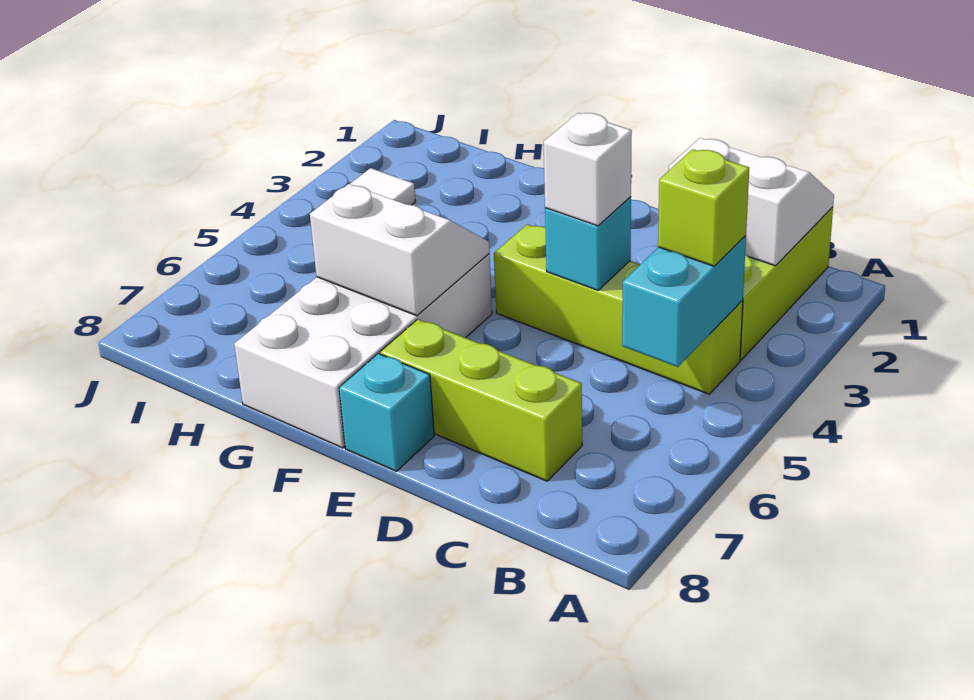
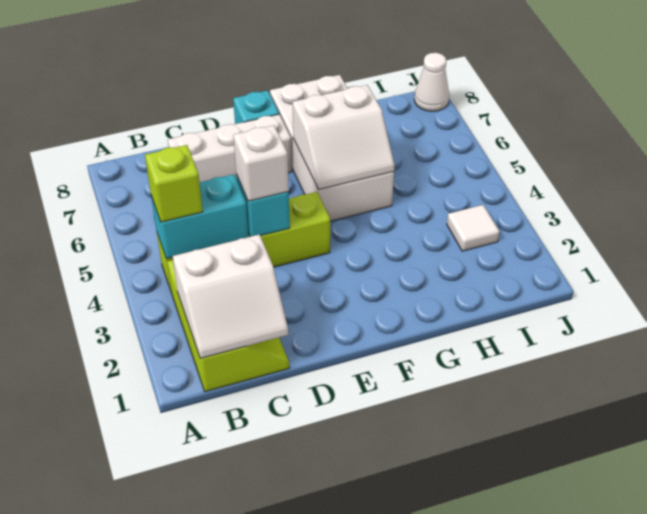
cyan brick B4:B5 level 2 -> cyan brick B4:C4 level 2
lime brick C7:E7 level 1 -> white brick C7:E7 level 1
none -> white cone J8 level 1

